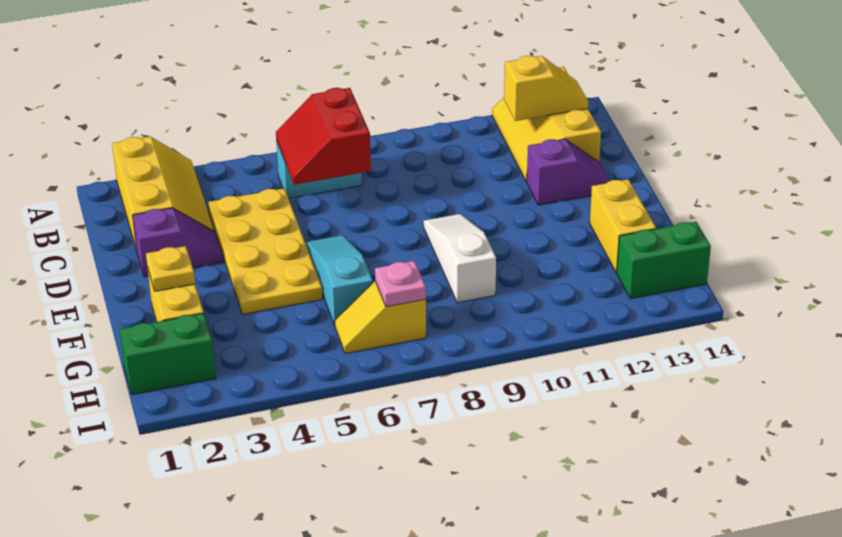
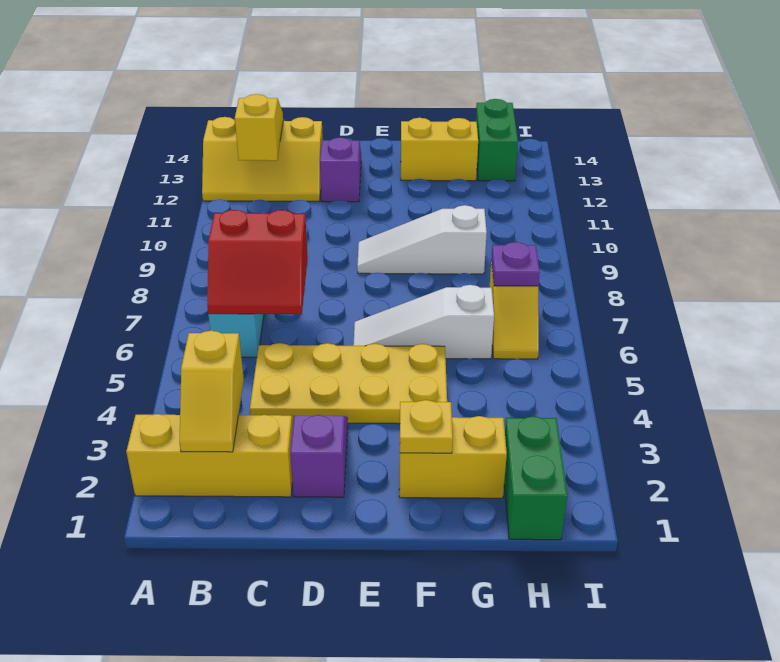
none -> yellow slope B2:B3 level 2 top 3
cyan slope E6:G6 level 1 top G -> white slope E6:G6 level 1 top G
pink plate H7 level 2 -> purple plate H7 level 2

